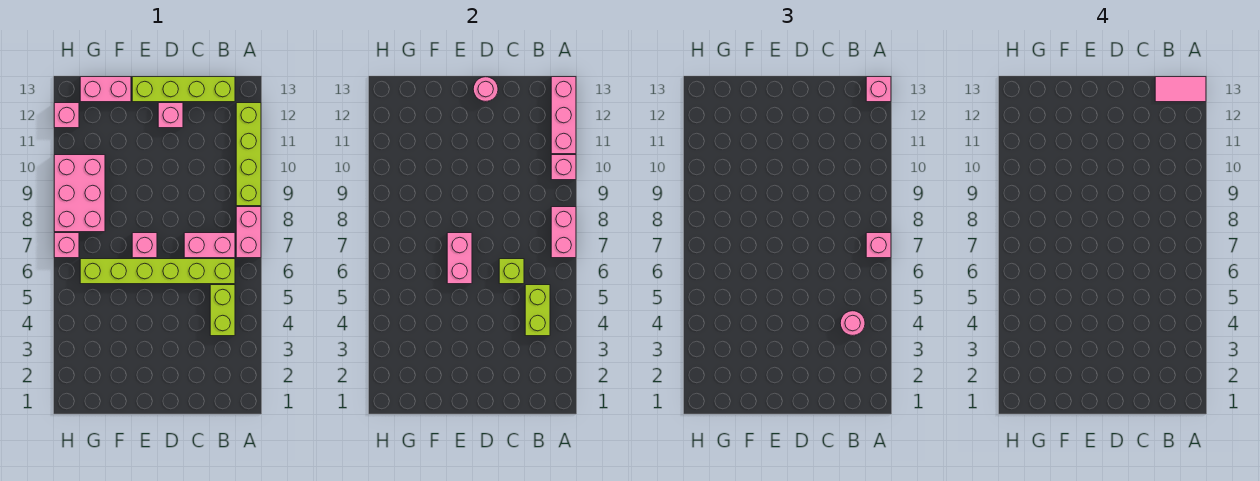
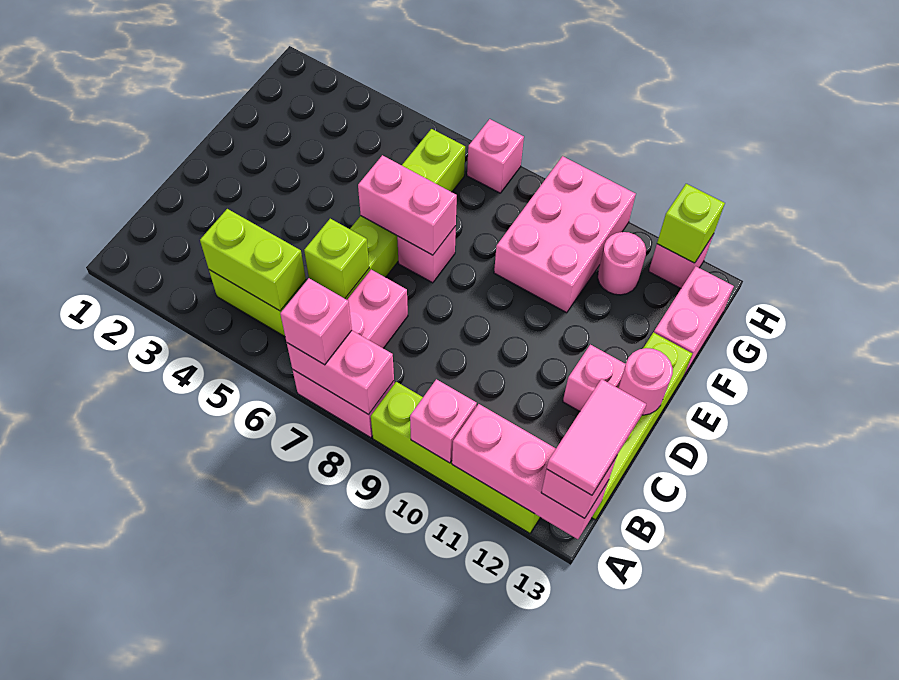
pink round brick B4 level 3 -> pink round brick G11 level 1
pink brick G8:H10 level 1 -> pink brick F9:H10 level 1
none -> lime brick H12 level 2

